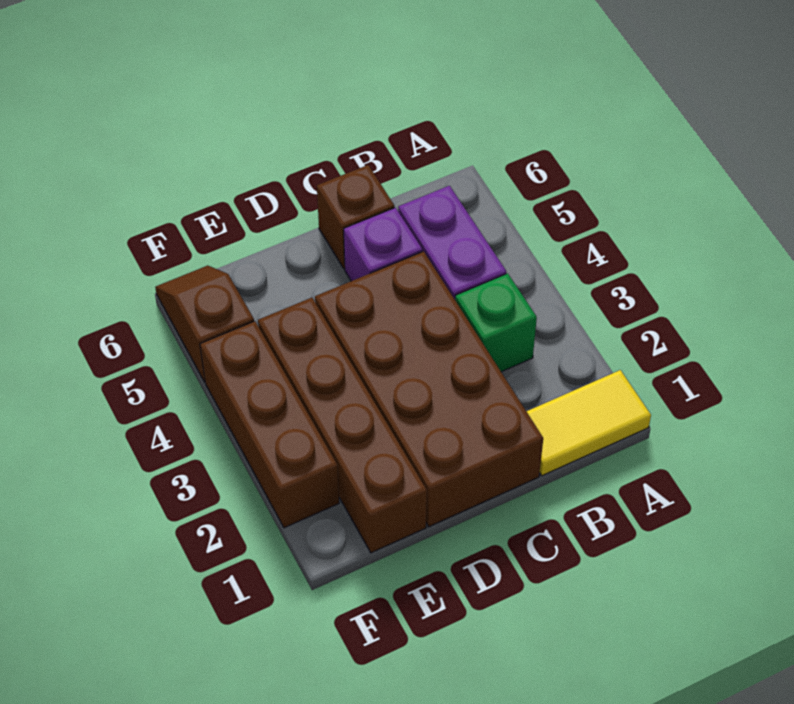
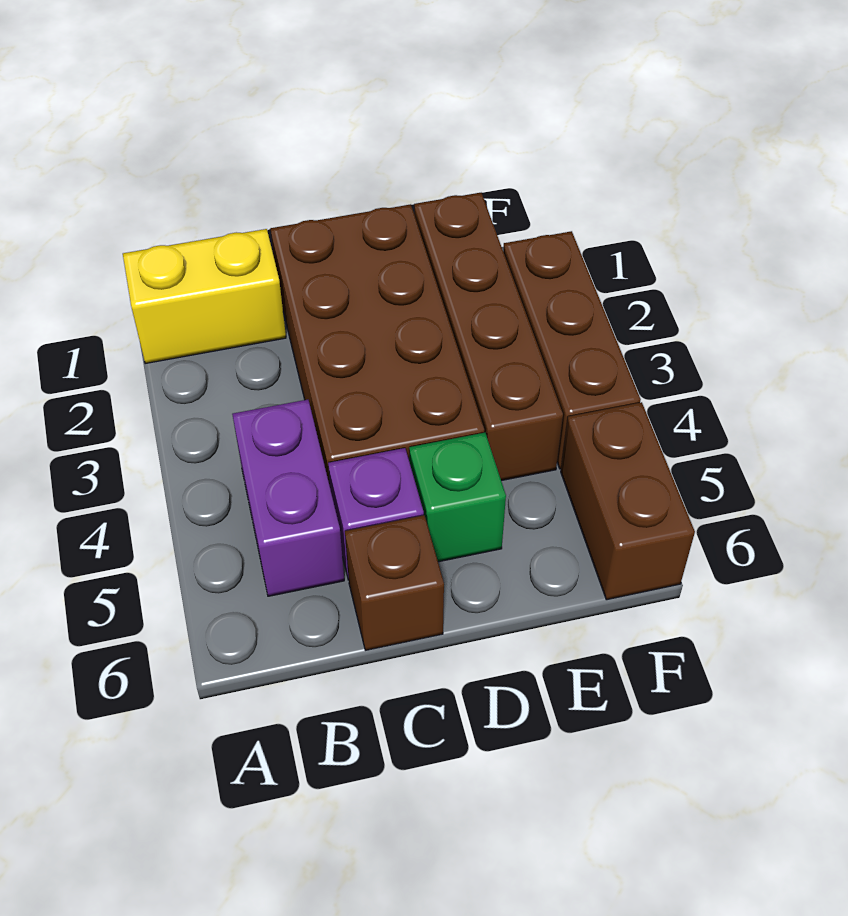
yellow tile A1:B1 level 1 -> yellow brick A1:B1 level 1
green brick B3 level 1 -> green brick D5 level 1
brown slope F5:F6 level 1 top 5 -> brown brick F5:F6 level 1

